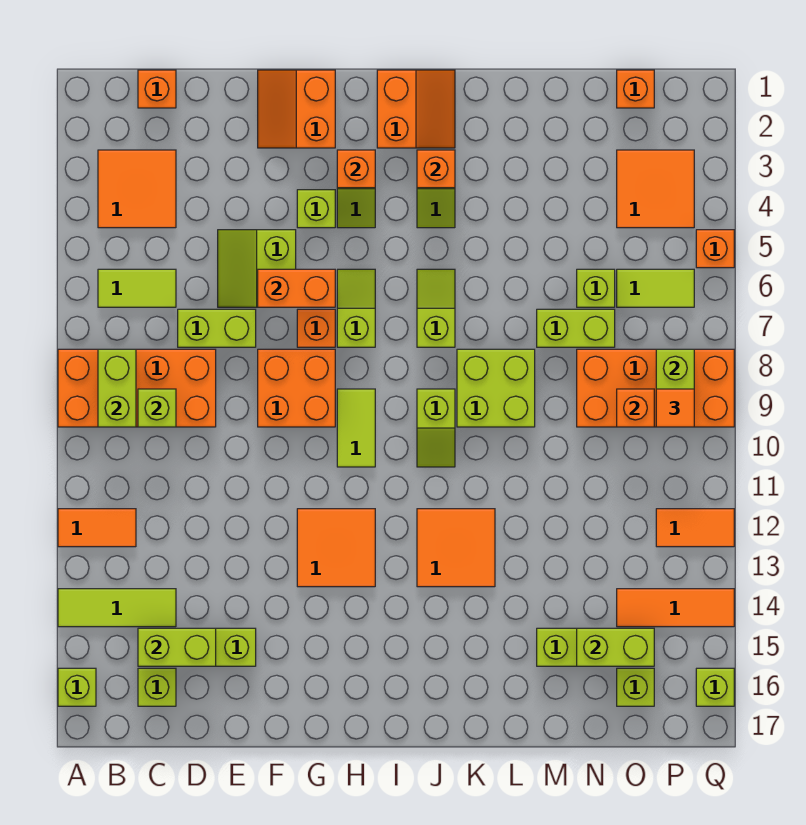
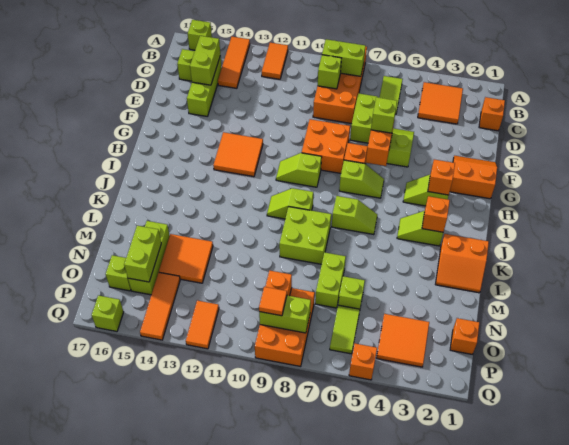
lime tile A14:C14 level 1 -> orange tile A14:C14 level 1
lime brick G4 level 1 -> lime brick F6 level 3
lime tile H9:H10 level 1 -> lime slope H9:H10 level 1 top 9
orange slope I1:J2 level 1 top I -> orange slope K1:L2 level 1 top K
orange tile J12:K13 level 1 -> orange tile M13:N14 level 1
orange brick N8:Q9 level 1 -> orange brick O8:Q9 level 1

